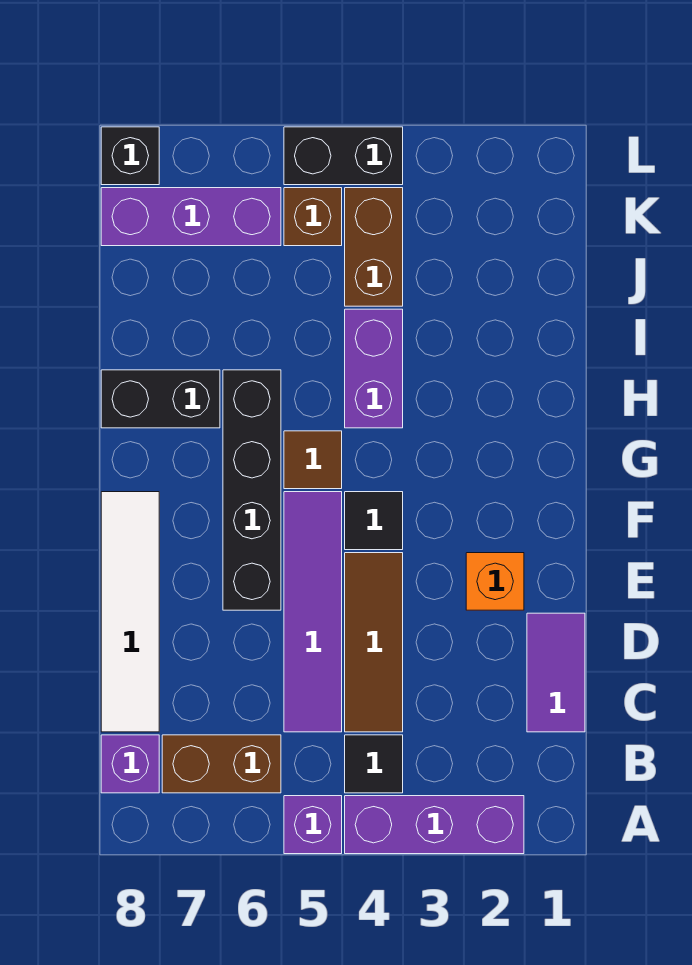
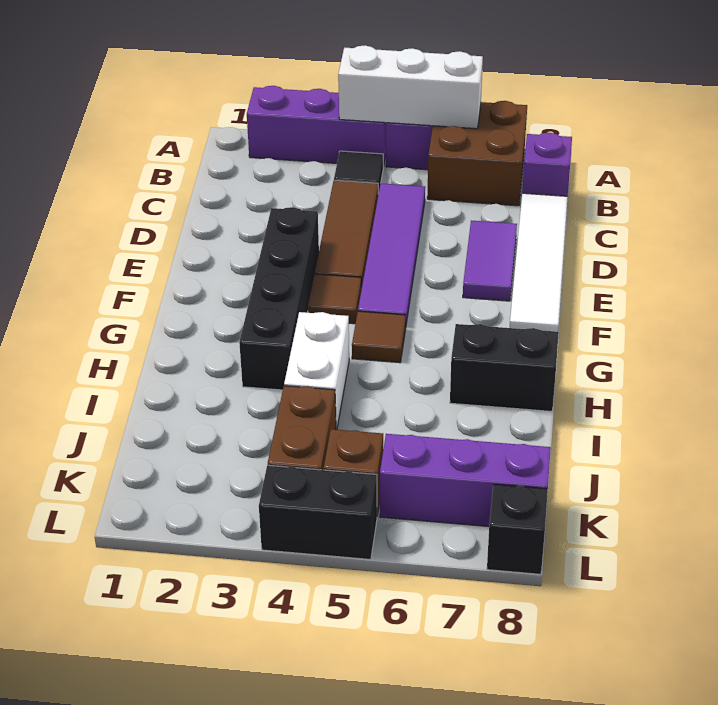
none -> white brick A4:A6 level 2
brown brick B6:B7 level 1 -> brown brick A6:B7 level 1
purple tile C1:D1 level 1 -> purple tile D7:E7 level 1
orange brick E2 level 1 -> none
black brick E6:H6 level 1 -> black brick E3:H3 level 1
black tile F4 level 1 -> brown tile F4 level 1
purple brick H4:I4 level 1 -> white brick H4:I4 level 1

